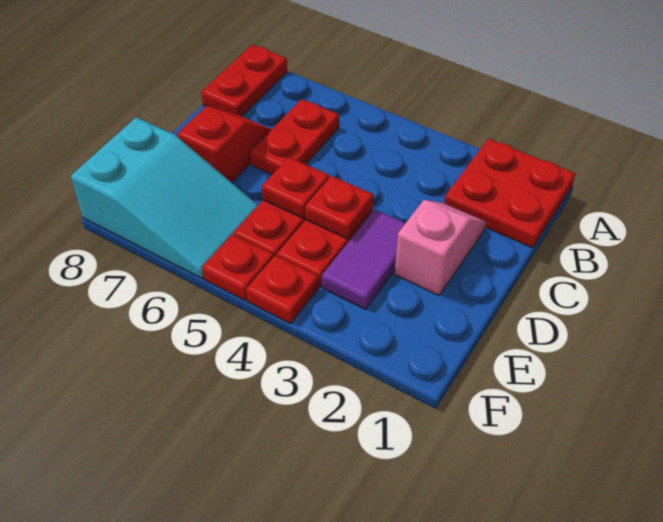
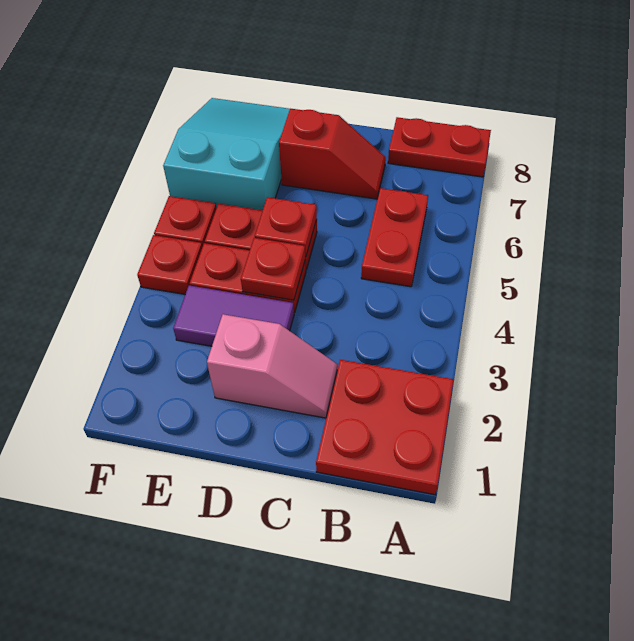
red plate B6:C6 level 1 -> red plate B5:B6 level 1
cyan slope E6:F8 level 1 top 8 -> cyan slope E6:F8 level 1 top 6

